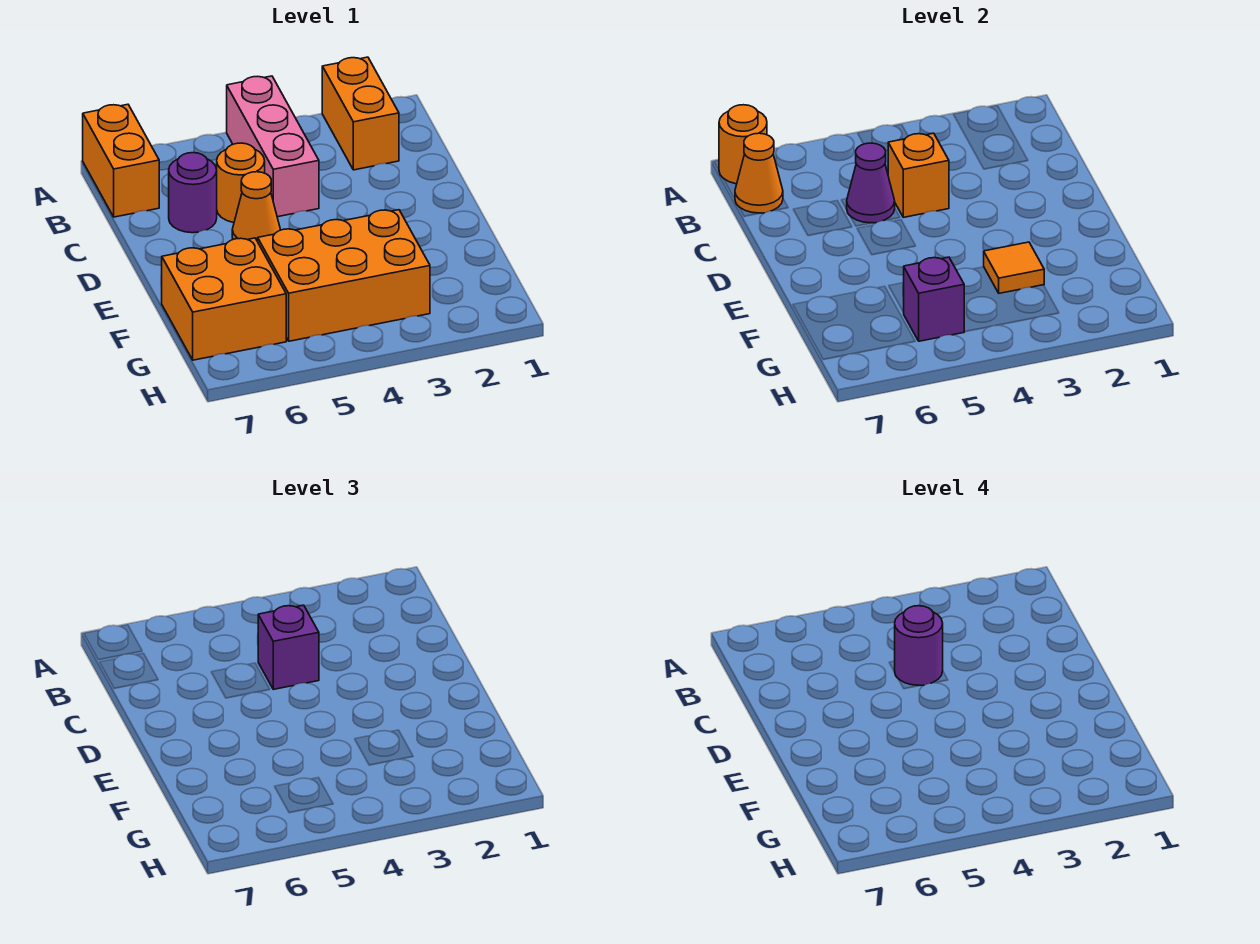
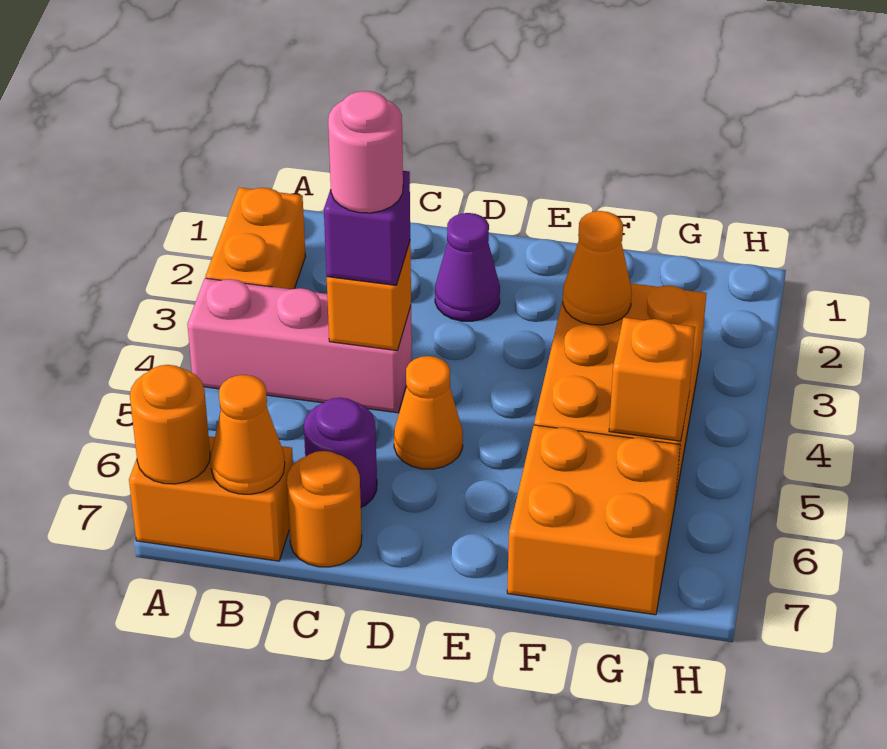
orange brick A2:B2 level 1 -> orange brick A2:A3 level 1
purple round brick C4 level 4 -> pink round brick C4 level 4
orange round brick C5 level 1 -> orange round brick C7 level 1
purple cone C5 level 2 -> purple cone D2 level 1
orange tile F3 level 2 -> orange cone F3 level 2
purple brick G5 level 2 -> orange brick G5 level 2

